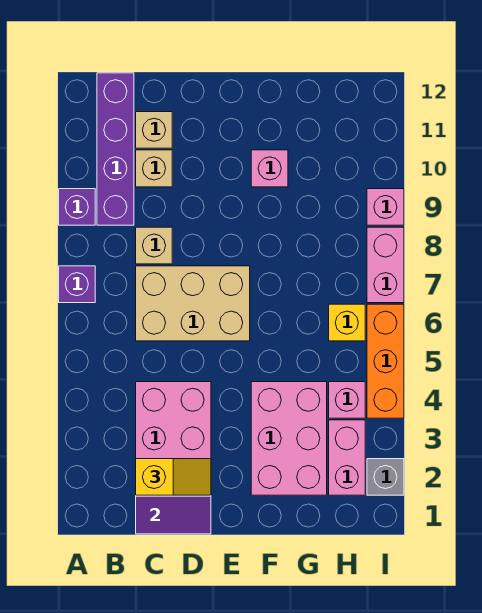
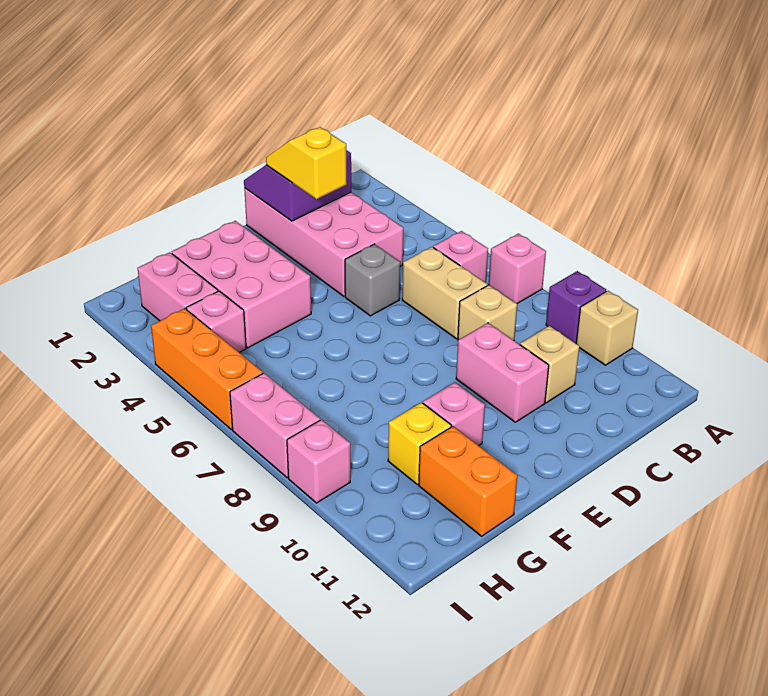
purple brick A7 level 1 -> pink brick A7 level 1
none -> pink brick B6 level 1
purple brick B9:B12 level 1 -> none
yellow slope C2:D2 level 3 top C -> yellow slope D2:D3 level 3 top 3
tan brick C6:E7 level 1 -> tan brick C6:C7 level 1
tan brick C11 level 1 -> tan brick A10 level 1
none -> pink brick D9:D10 level 1
none -> orange brick G11:G12 level 1
yellow brick H6 level 1 -> yellow brick G10 level 1
grey brick I2 level 1 -> grey brick D5 level 1

